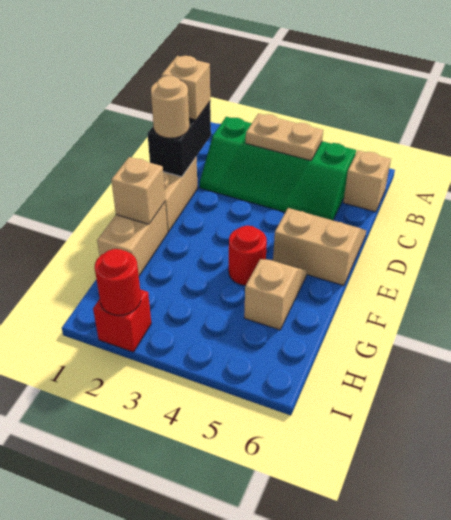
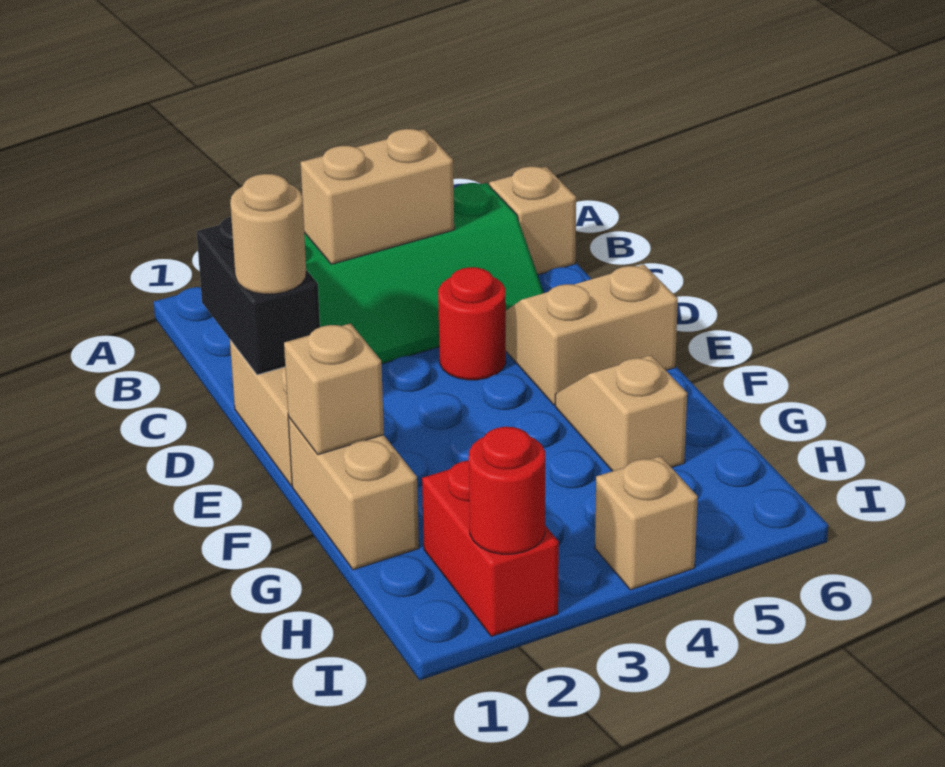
tan plate B3:B4 level 2 -> tan brick B3:B4 level 2
tan brick C1 level 3 -> tan brick I4 level 1
red round brick F4 level 1 -> red round brick D4 level 1
red brick I2 level 1 -> red brick H2:I2 level 1

